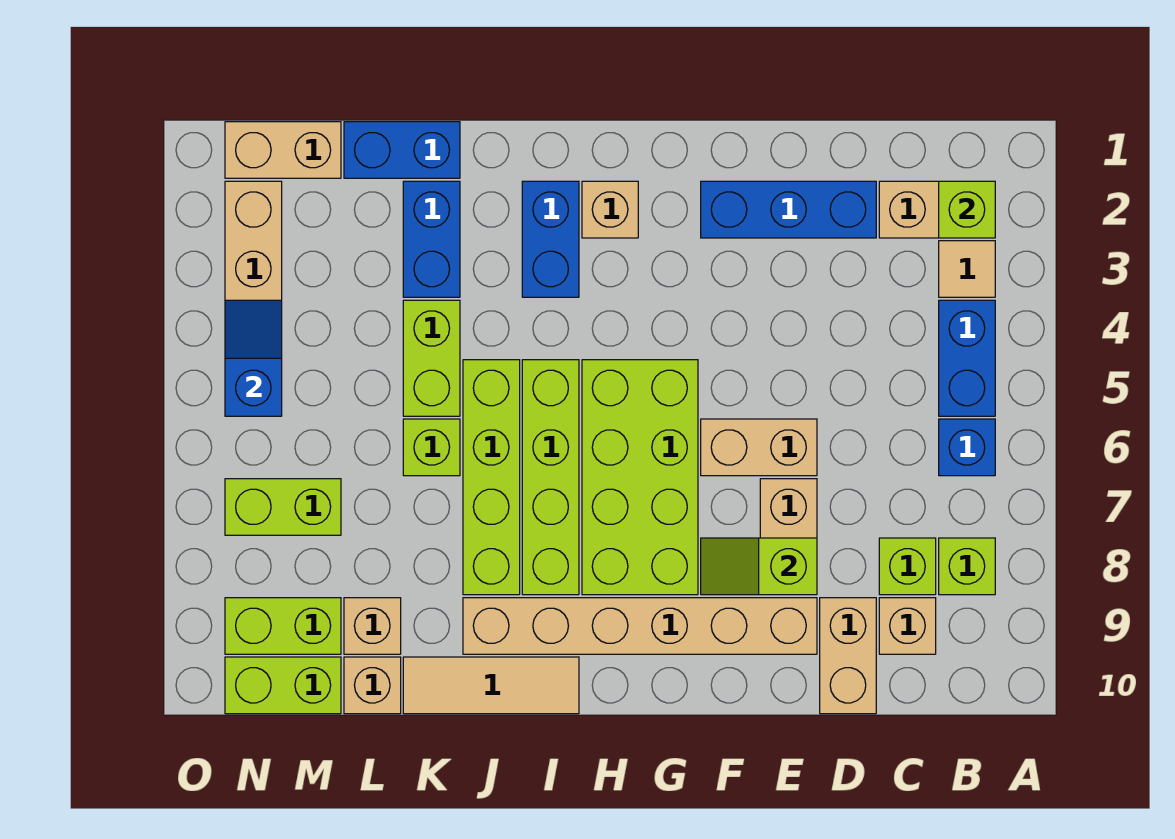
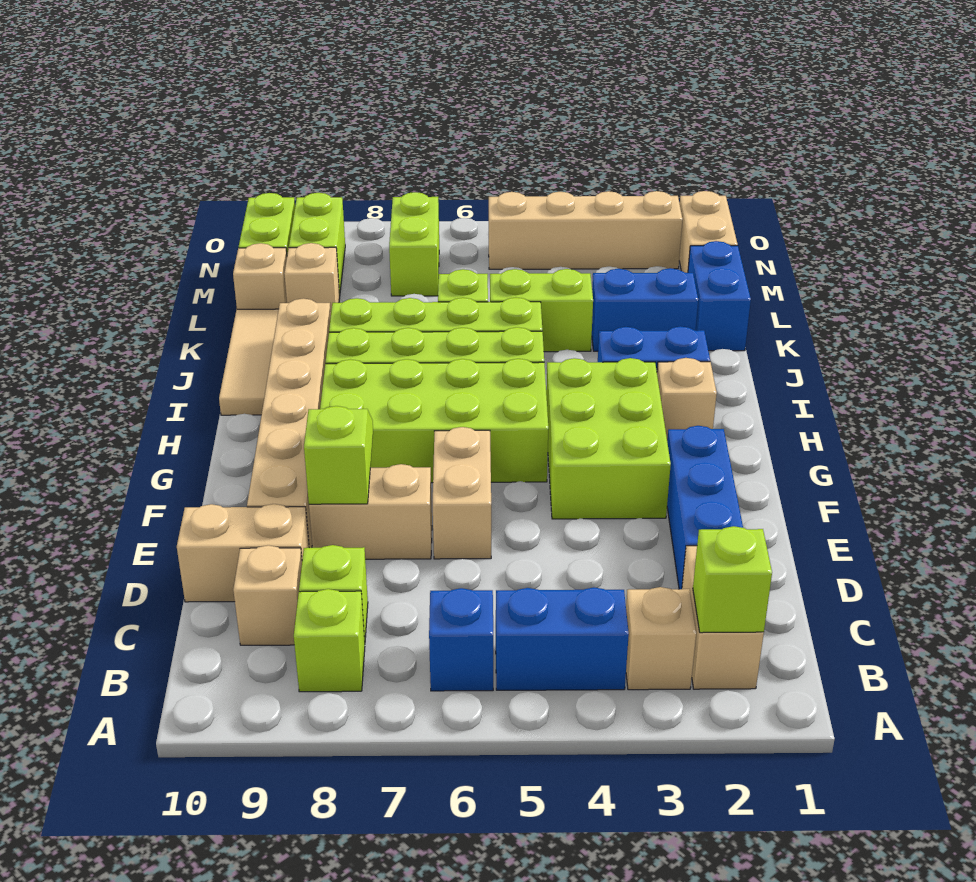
tan tile B3 level 1 -> tan brick B3 level 1
none -> lime brick F3:H4 level 1
blue slope N4:N5 level 2 top 5 -> none

